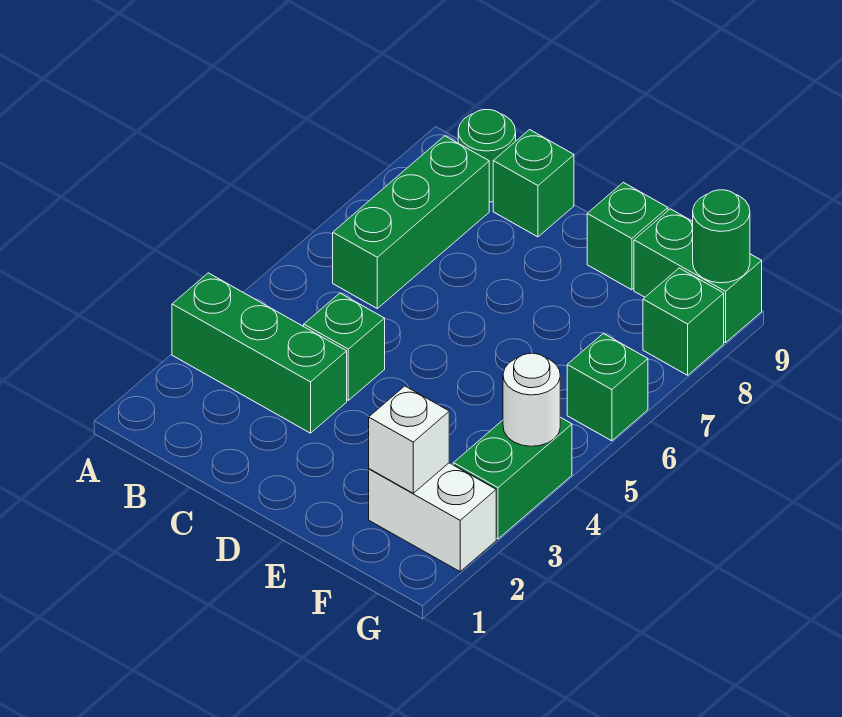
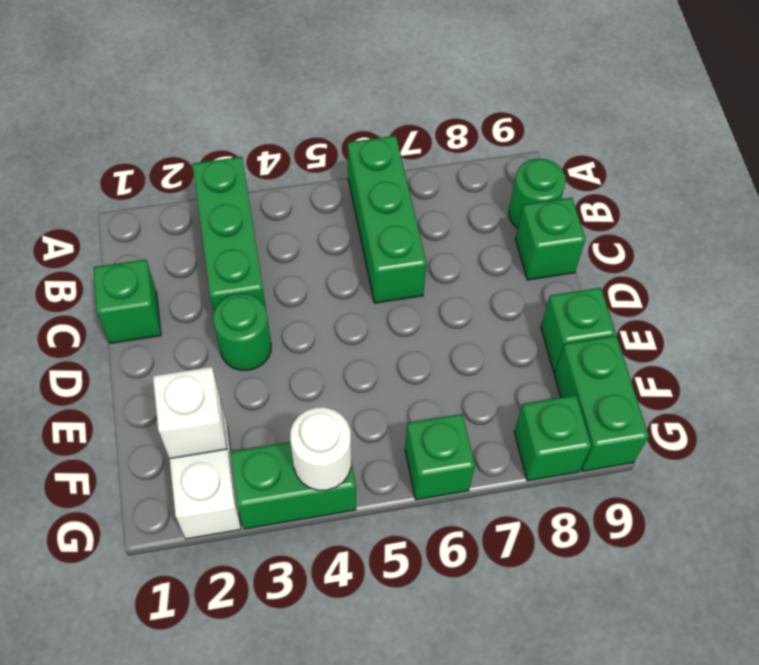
green brick B6:B8 level 1 -> green brick A6:C6 level 1
green brick C4 level 1 -> green brick C1 level 1
green round brick G9 level 2 -> green round brick D3 level 1

